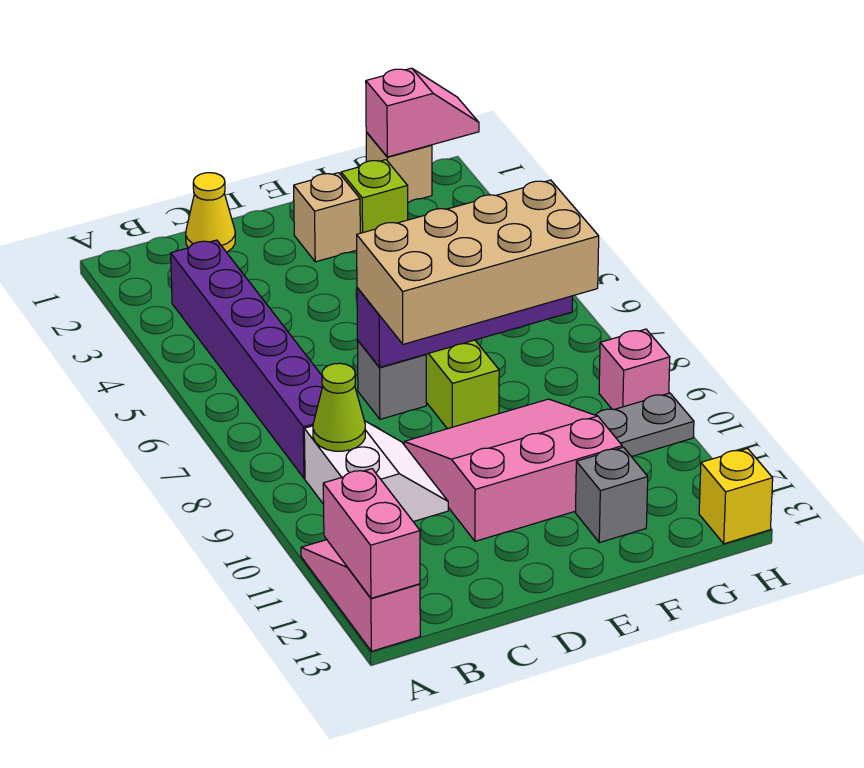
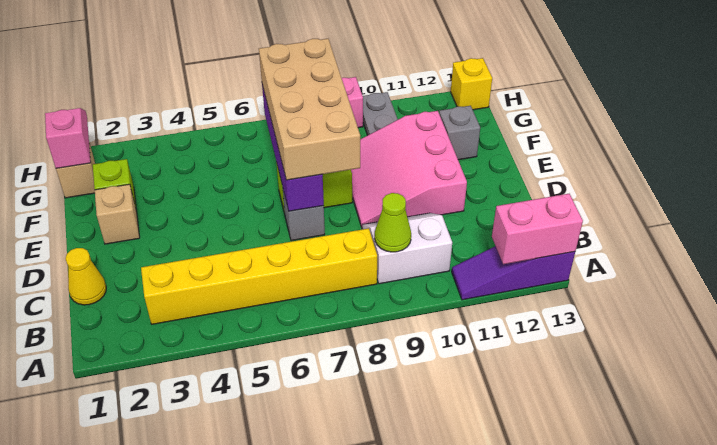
pink slope A11:A13 level 1 top 13 -> purple slope A11:A13 level 1 top 13
purple brick B3:B8 level 1 -> yellow brick B3:B8 level 1

